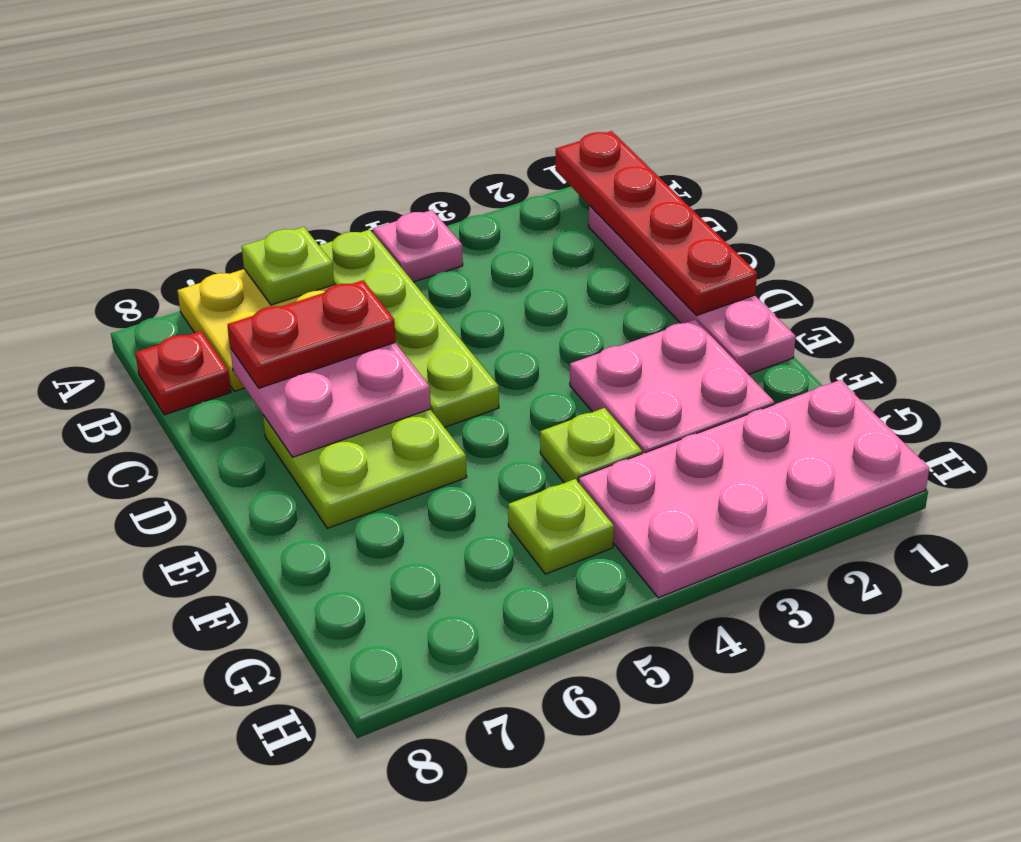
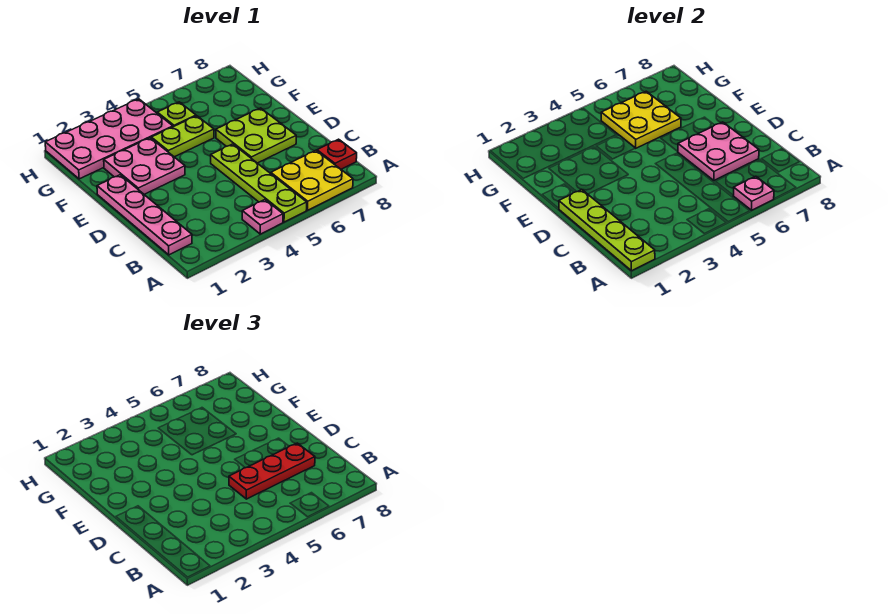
red plate A1:D1 level 2 -> lime plate A1:D1 level 2
lime plate A6 level 2 -> pink plate A6 level 2
red plate C6:C7 level 3 -> red plate C5:C7 level 3
lime plate F4 level 1 -> lime plate F4:F5 level 1
none -> yellow plate F5:G6 level 2

